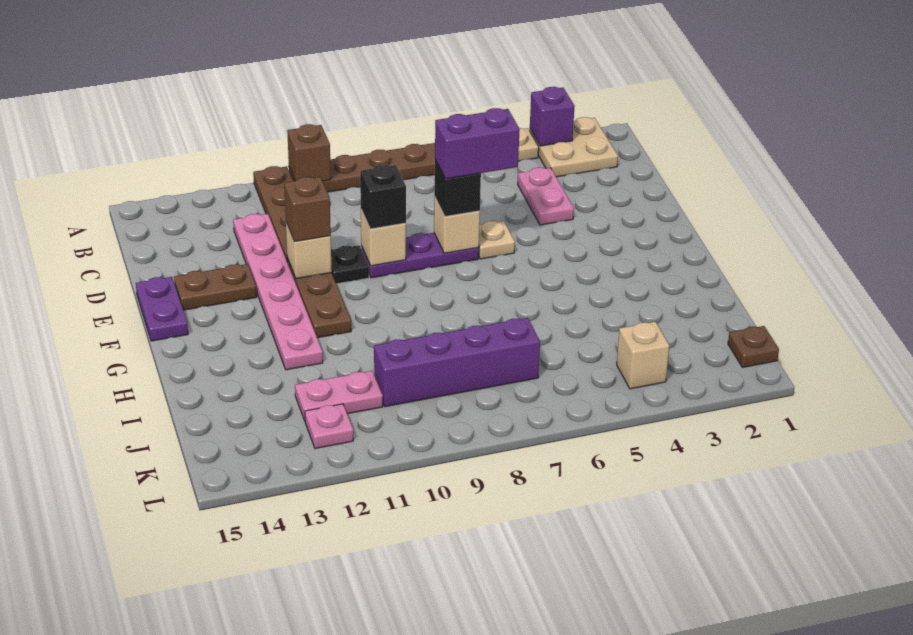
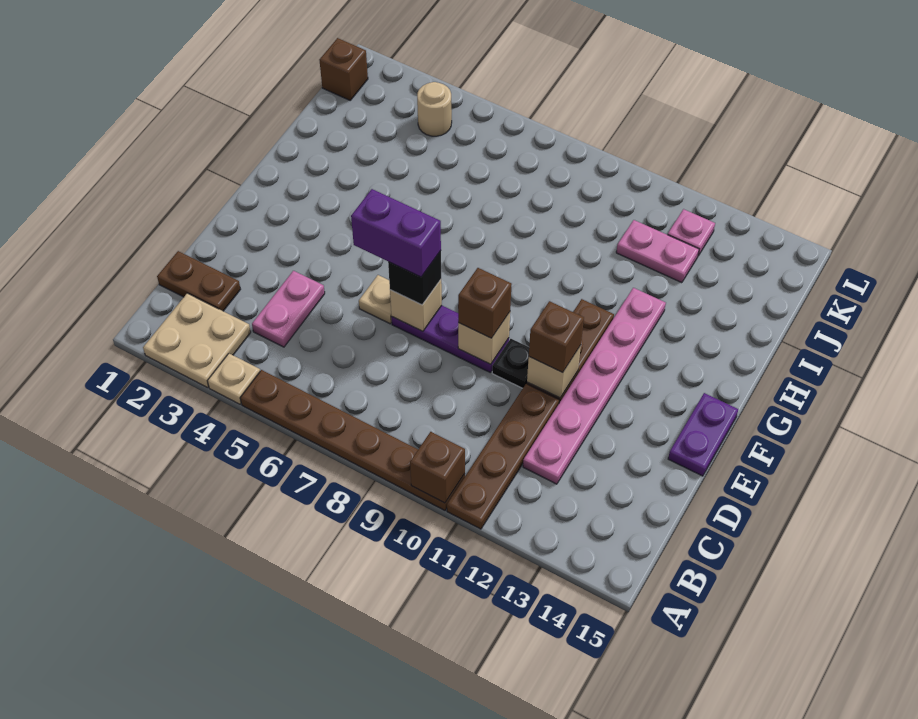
purple brick A3 level 2 -> none
black brick E9 level 3 -> brown brick E9 level 3
brown plate E13:E14 level 1 -> brown plate C1:C2 level 1
purple brick J7:J10 level 1 -> none
brown plate K1 level 1 -> brown brick K1 level 1
tan brick K4 level 1 -> tan round brick K4 level 1

